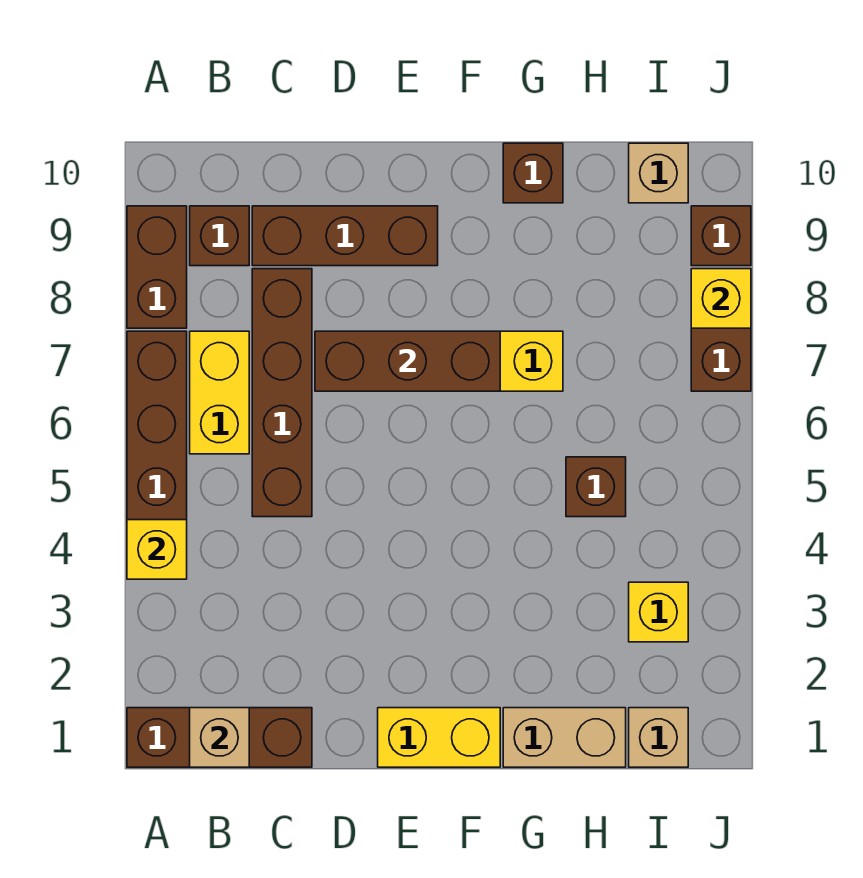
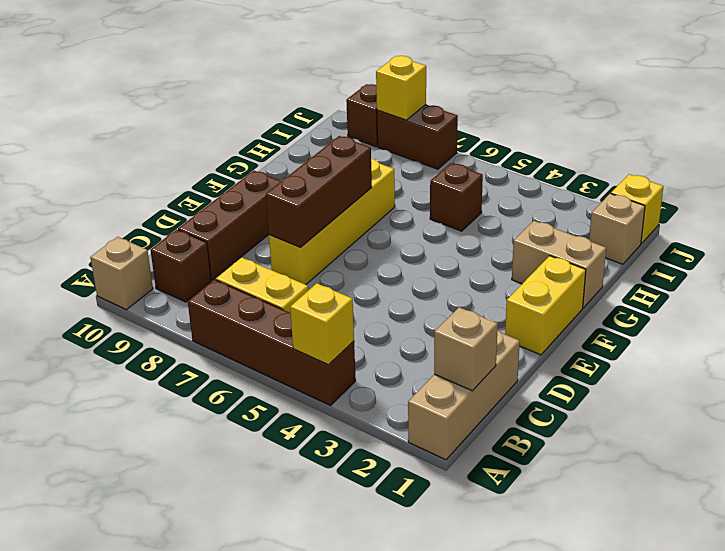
brown brick A1:C1 level 1 -> tan brick A1:C1 level 1
brown brick A8:A9 level 1 -> none
brown brick C5:C8 level 1 -> none
tan brick G1:H1 level 1 -> tan brick G1:G2 level 1
brown brick G10 level 1 -> none
yellow brick I3 level 1 -> yellow brick J1 level 1
tan brick I10 level 1 -> tan brick A10 level 1

